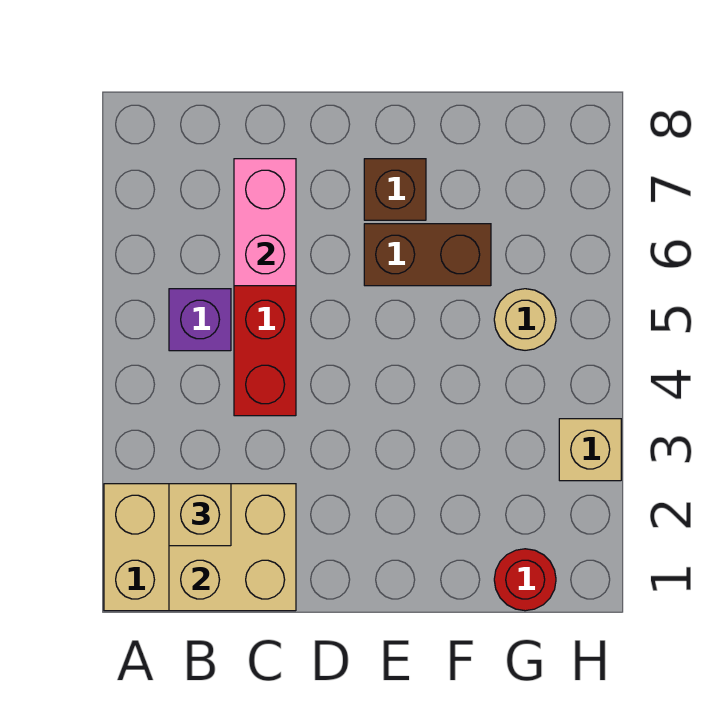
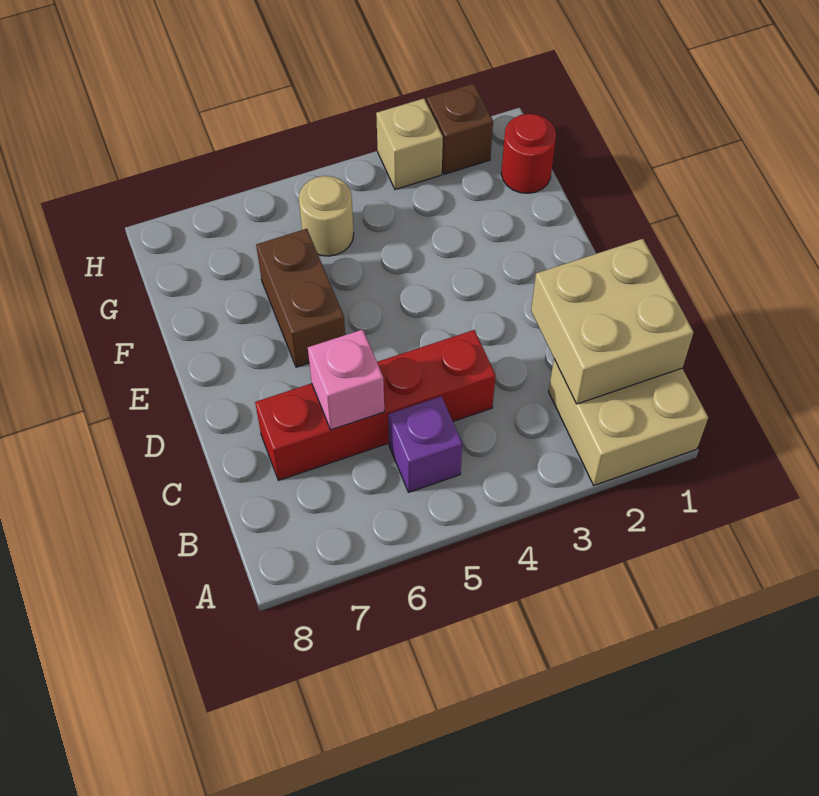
tan brick B2 level 3 -> none
pink brick C6:C7 level 2 -> pink brick C6 level 2
brown brick E7 level 1 -> brown brick H2 level 1

